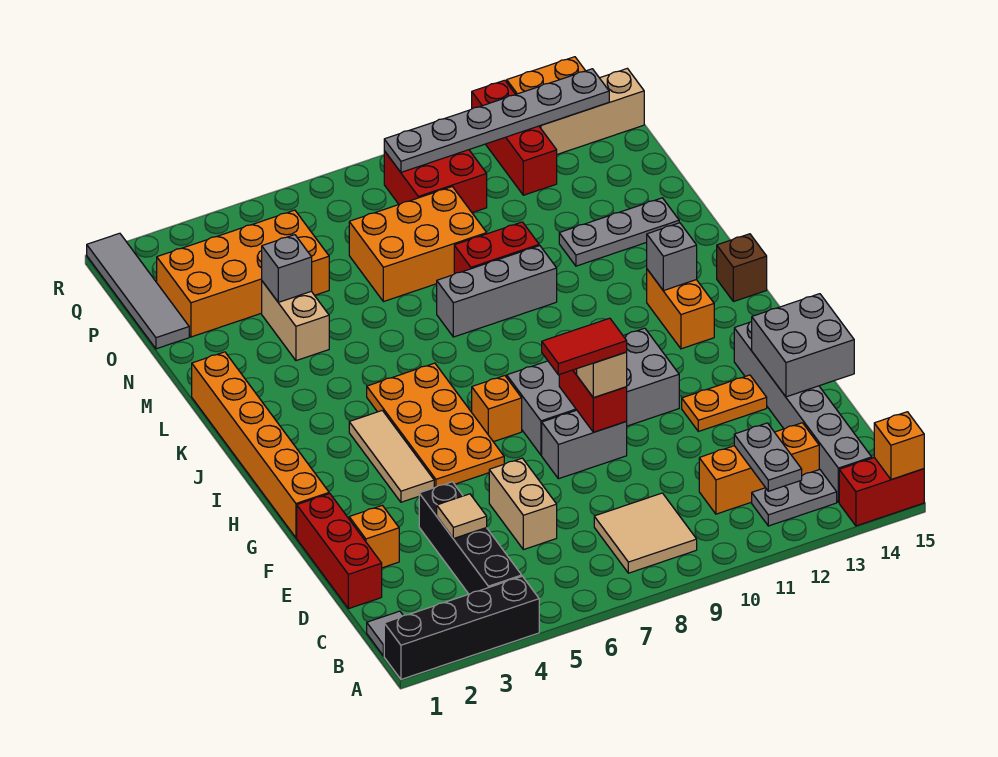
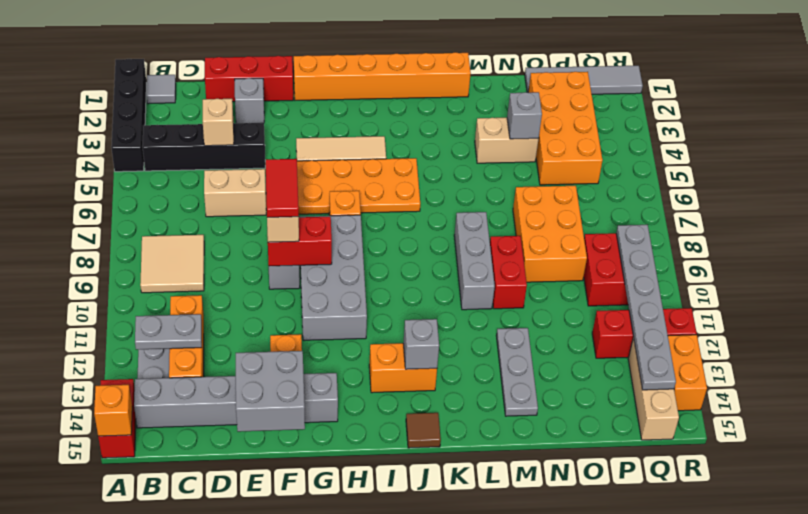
tan tile D4 level 2 -> tan brick D4 level 2
orange brick E2 level 1 -> grey brick E2 level 1
brown brick J15 level 1 -> brown tile J15 level 1

